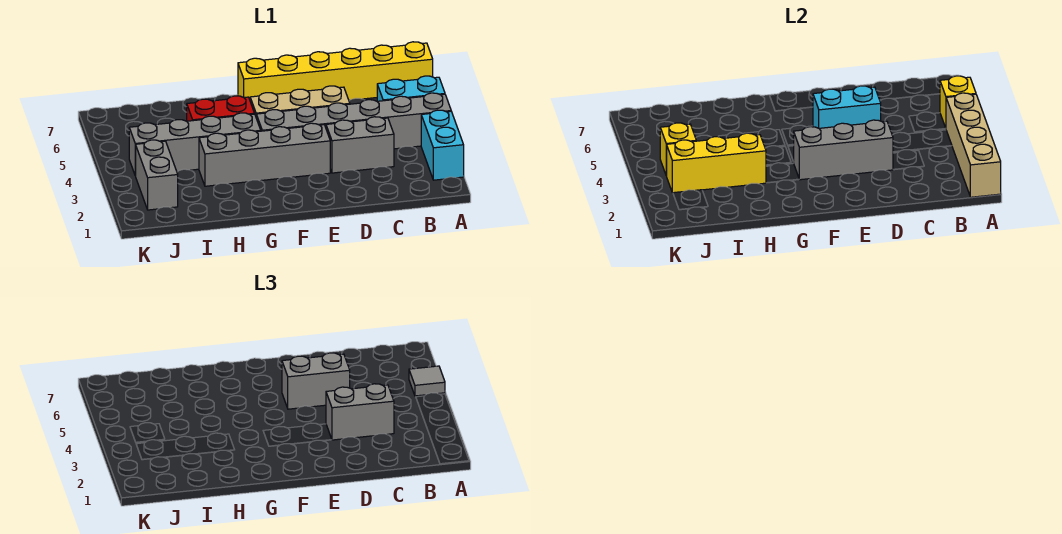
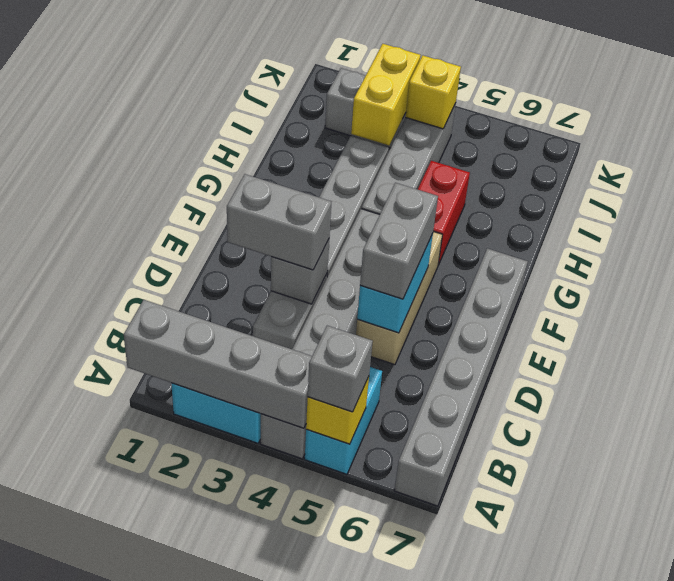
tan brick A1:A4 level 2 -> grey brick A1:A4 level 2
grey tile A5 level 3 -> grey brick A5 level 3
yellow brick A7:F7 level 1 -> grey brick A7:F7 level 1
grey brick C3:D3 level 3 -> grey brick D2:D3 level 3
grey brick D3:F3 level 2 -> grey brick D3 level 2
yellow brick H3:J3 level 2 -> yellow brick I3:J3 level 2

